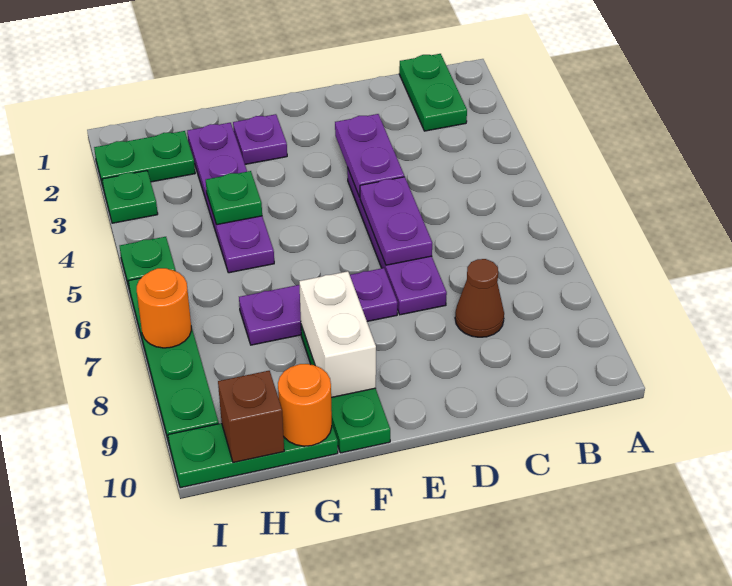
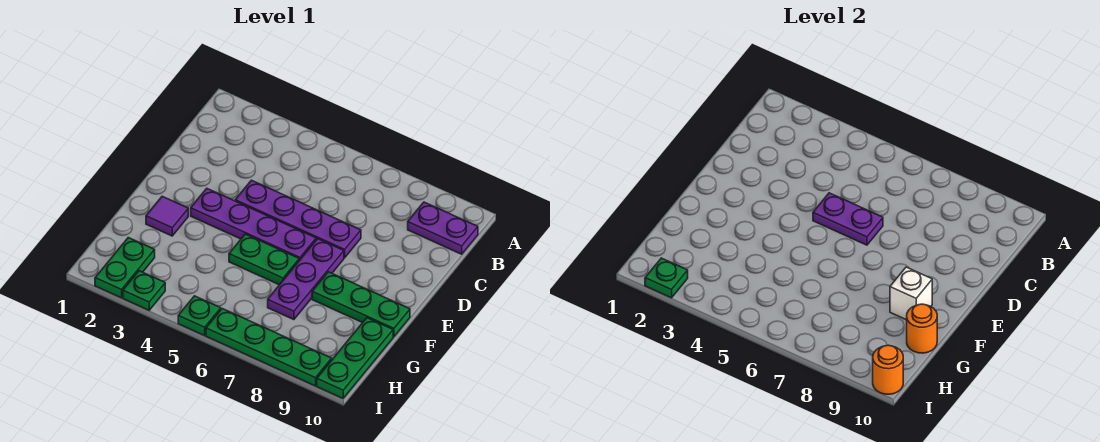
green plate B1:B2 level 1 -> green plate F5:F6 level 1
brown cone C8 level 1 -> none
purple plate D3:D4 level 2 -> purple plate B9:B10 level 1
purple plate F2 level 1 -> purple tile F2 level 1
white brick F8:F9 level 2 -> white brick F9 level 2
purple plate G2:G5 level 1 -> purple plate E3:E6 level 1
green plate G4 level 2 -> green plate I2 level 2
brown brick H10 level 2 -> none
orange round brick I7 level 2 -> orange round brick I10 level 2

